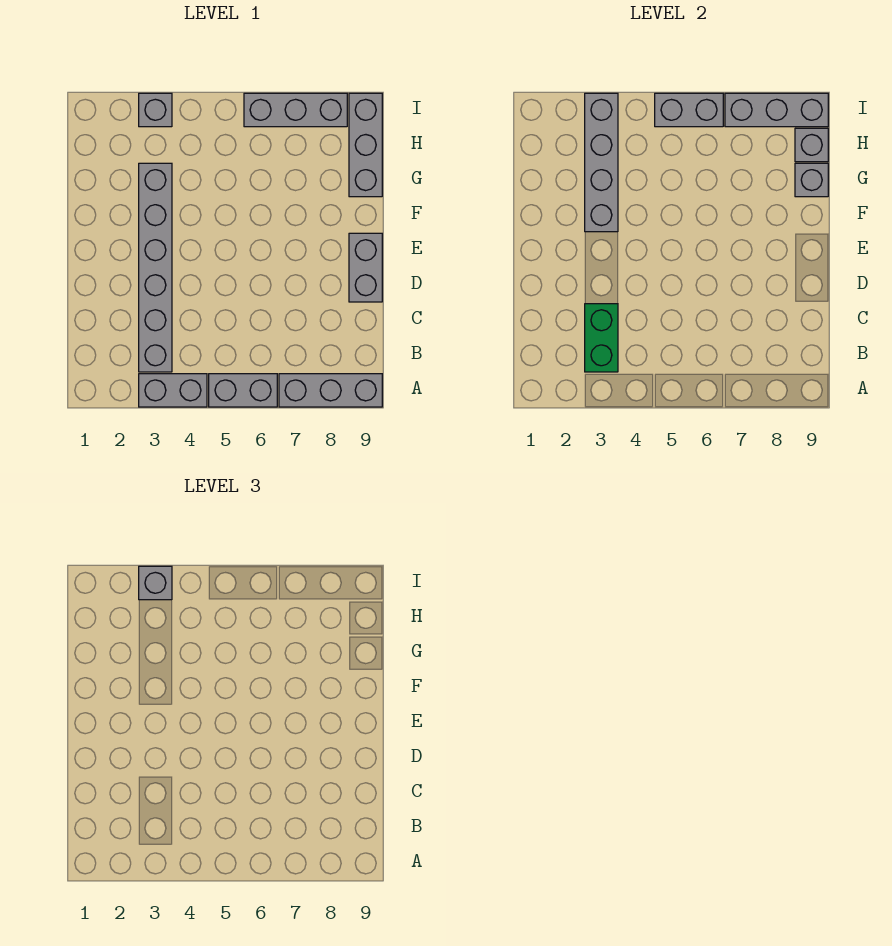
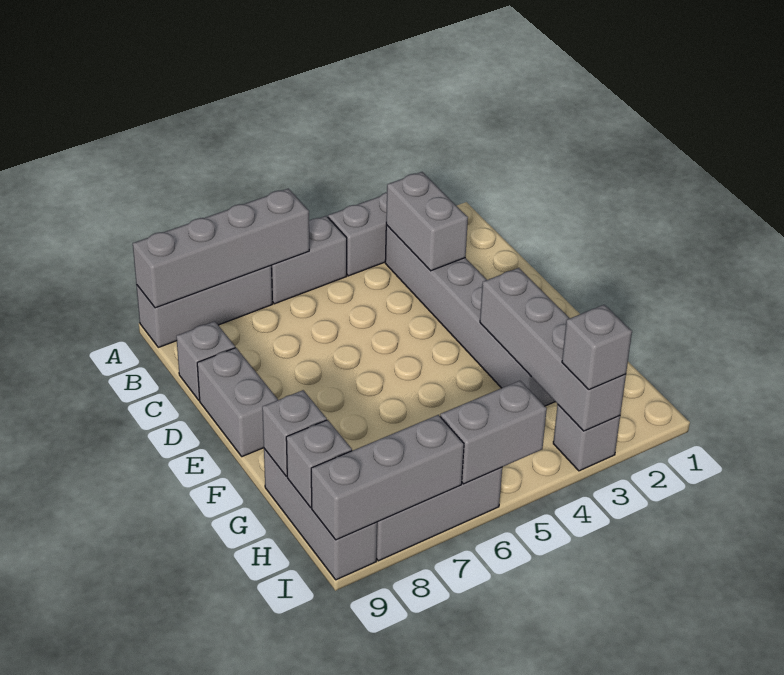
none -> grey brick A6:A9 level 2
green brick B3:C3 level 2 -> grey brick B3:C3 level 2
none -> grey brick C9 level 1

